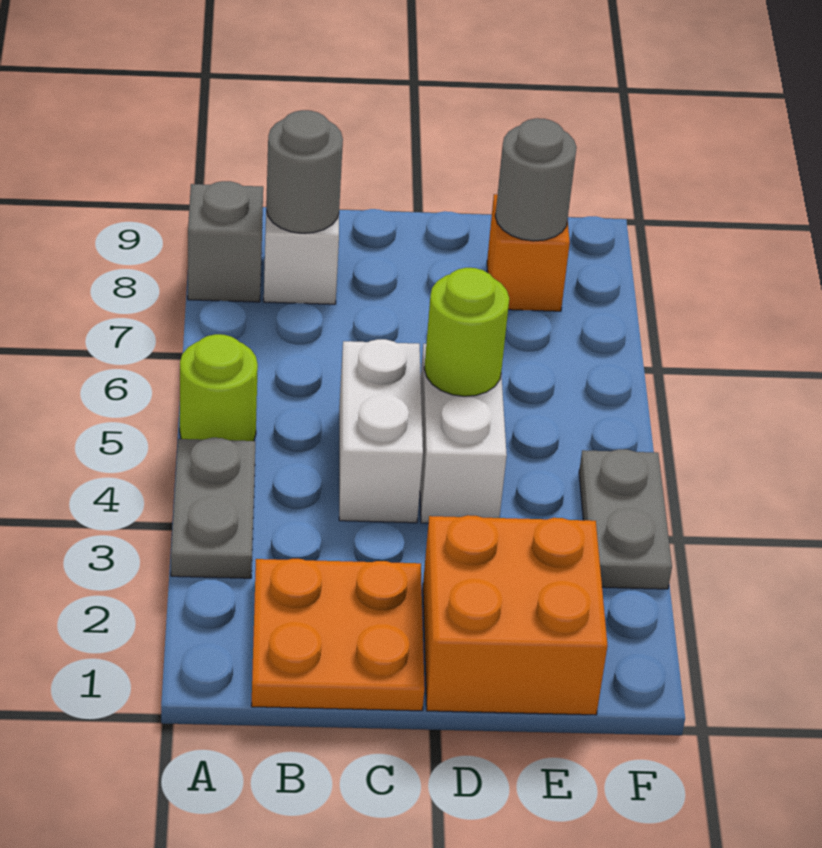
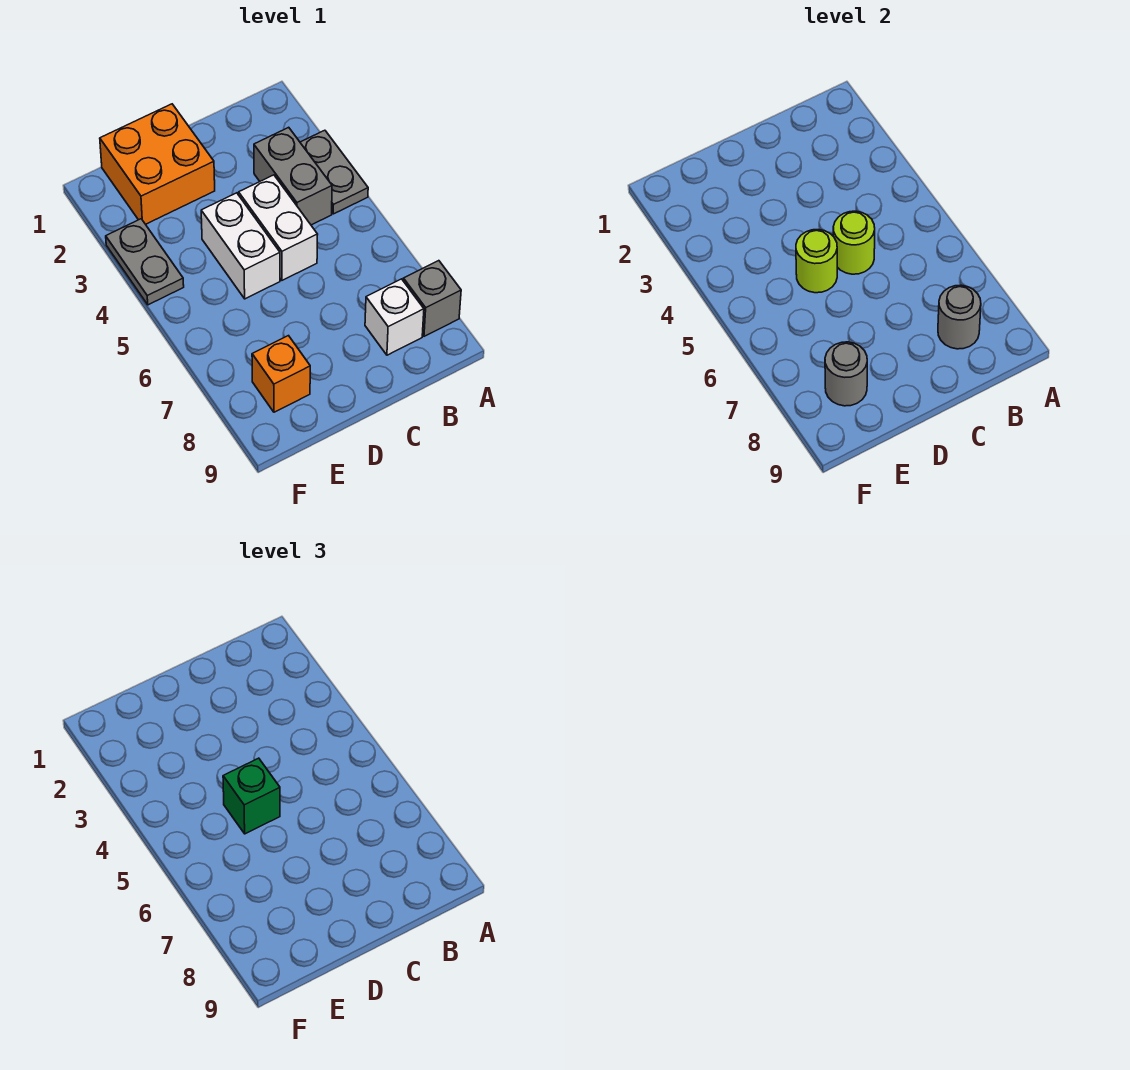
lime round brick A5 level 1 -> lime round brick C5 level 2
orange plate B1:C2 level 1 -> none
none -> grey brick B3:B4 level 1
none -> green brick D5 level 3

